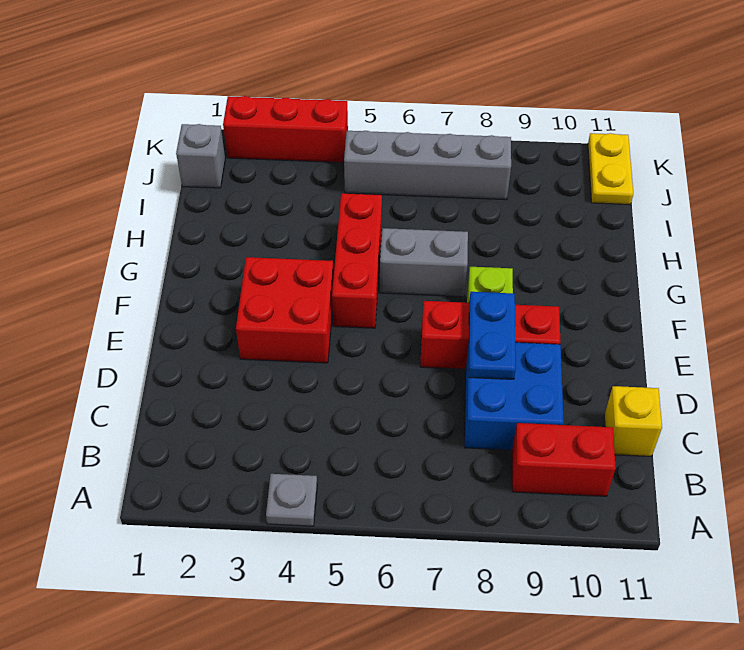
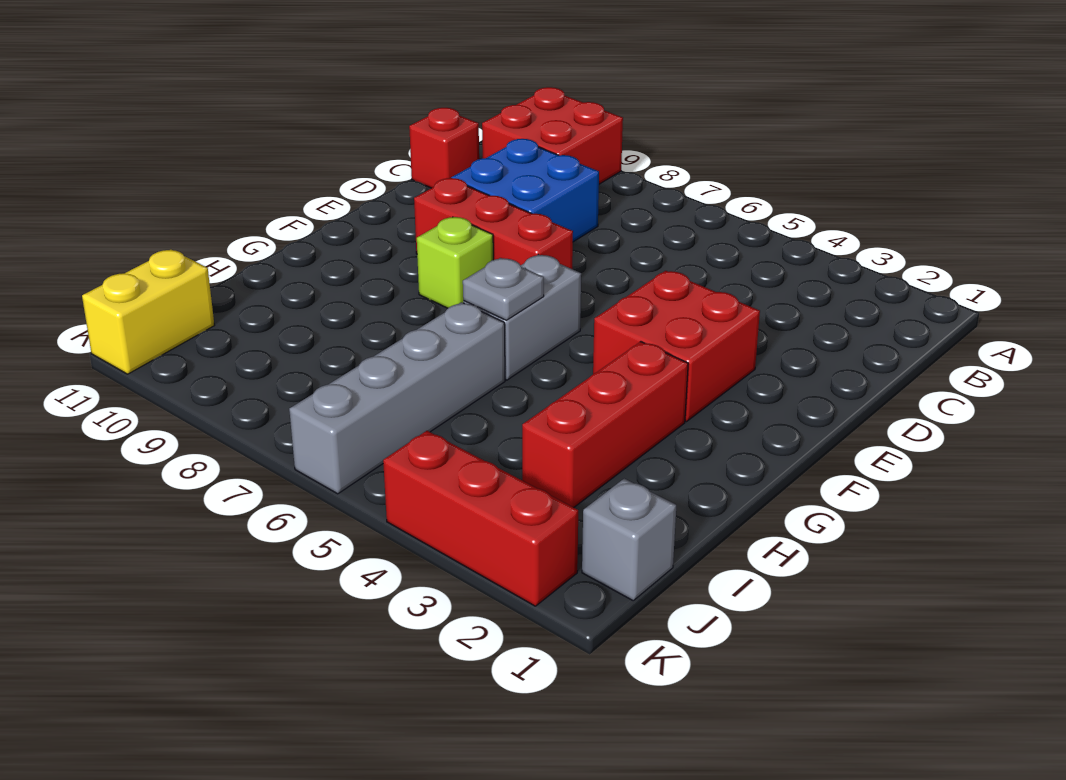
grey plate A4 level 1 -> grey plate G6 level 2
red brick B9:B10 level 1 -> red brick A9:B10 level 1
yellow brick C11 level 1 -> red brick C11 level 1
blue plate D8:E8 level 2 -> none
red brick F5:H5 level 1 -> red brick G3:I3 level 1
grey brick G6:G7 level 1 -> grey brick F6:G6 level 1
grey brick J5:J8 level 1 -> grey brick H6:K6 level 1
yellow plate J11:K11 level 1 -> yellow brick J11:K11 level 1

